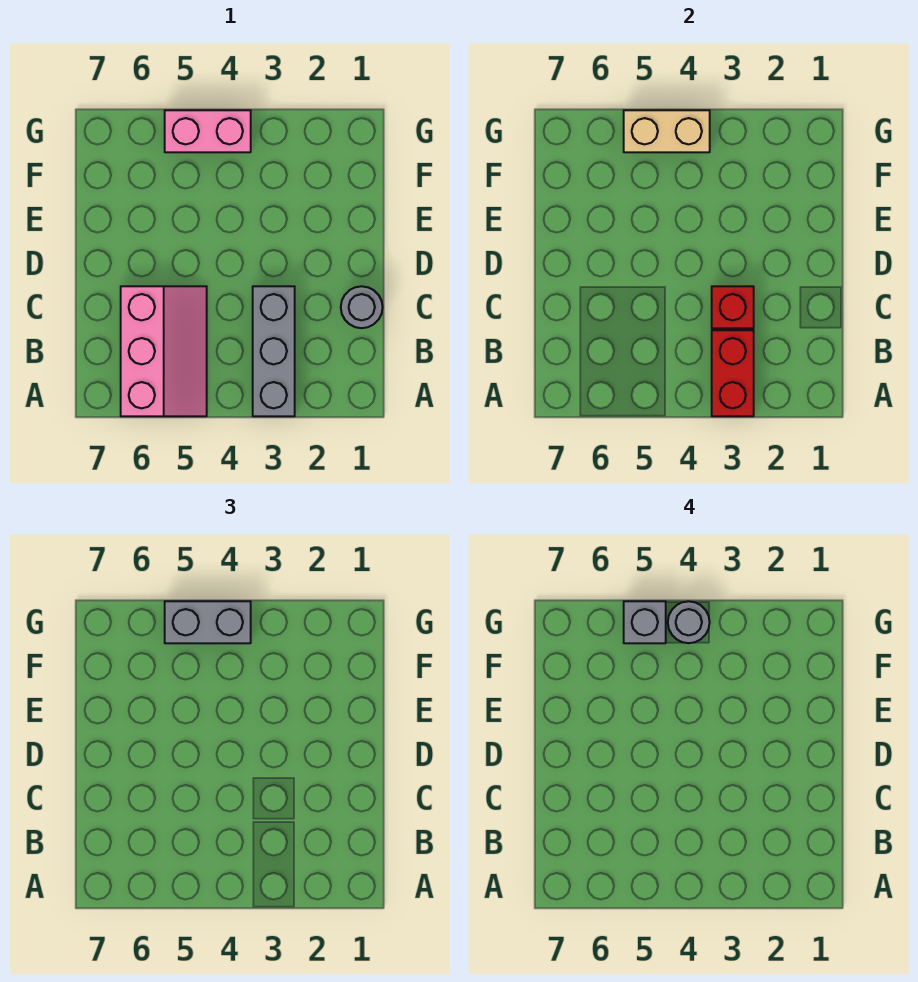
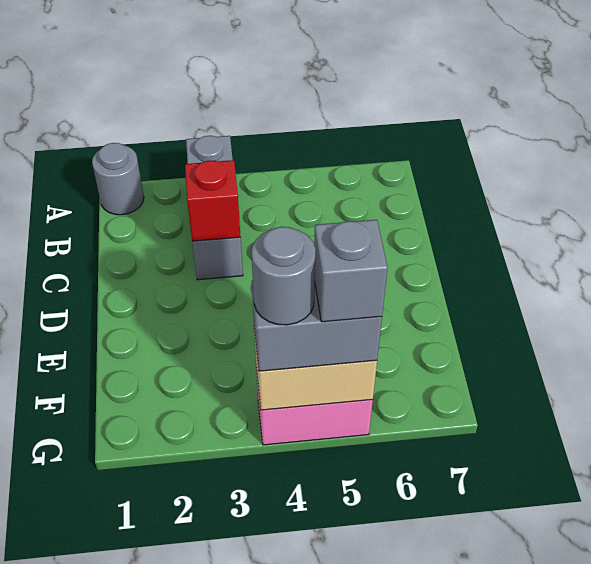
red brick A3:B3 level 2 -> none
pink slope A5:C6 level 1 top 6 -> none
grey round brick C1 level 1 -> grey round brick A1 level 1

